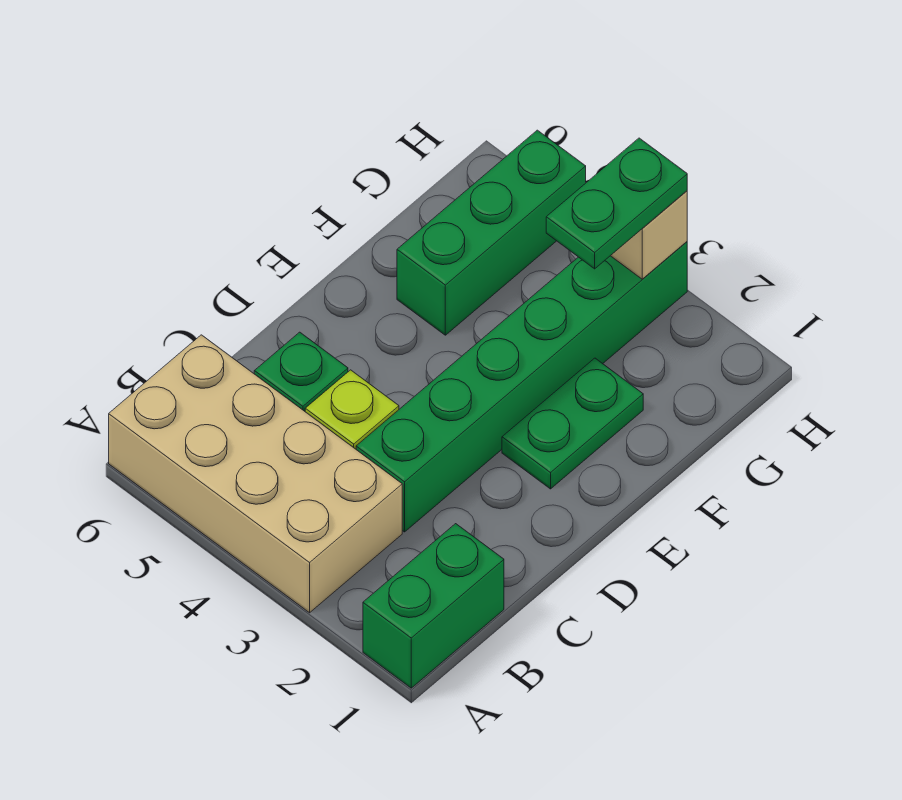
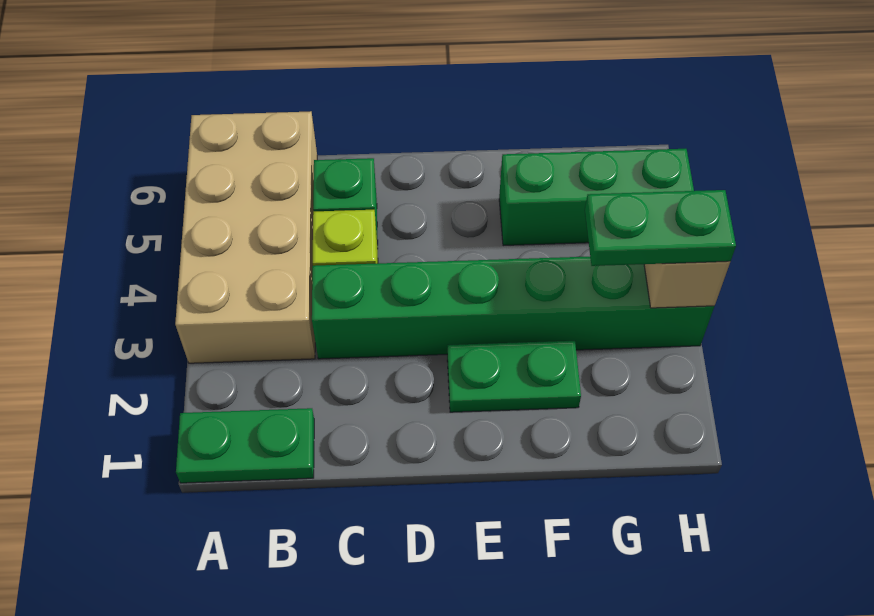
green brick A1:B1 level 1 -> green plate A1:B1 level 1

